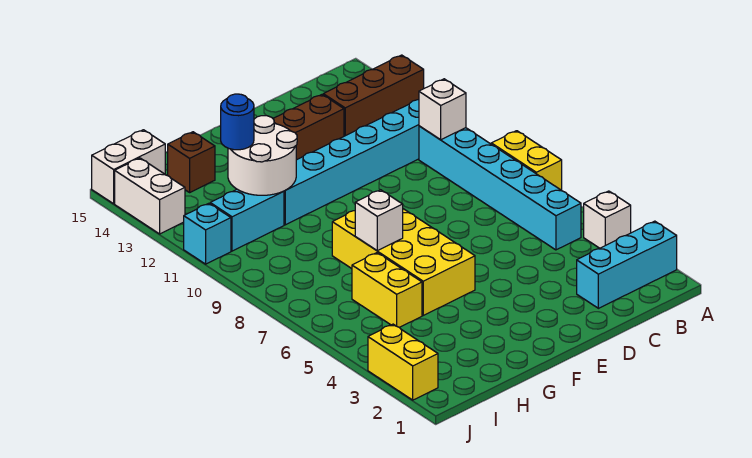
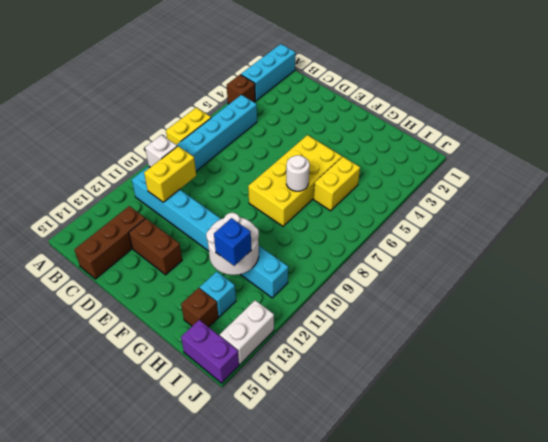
cyan brick A2:C2 level 1 -> cyan brick A1:A3 level 1
white brick A4 level 1 -> brown brick A4 level 1
brown brick A13:C13 level 1 -> brown brick C13:C15 level 1
white brick G7 level 2 -> white round brick G7 level 2
blue round brick H12 level 3 -> blue brick H12 level 3
white brick I15:J15 level 1 -> purple brick I15:J15 level 1
yellow brick J2:J3 level 1 -> yellow brick C10:C11 level 2
cyan brick J11 level 1 -> cyan brick H13 level 1

